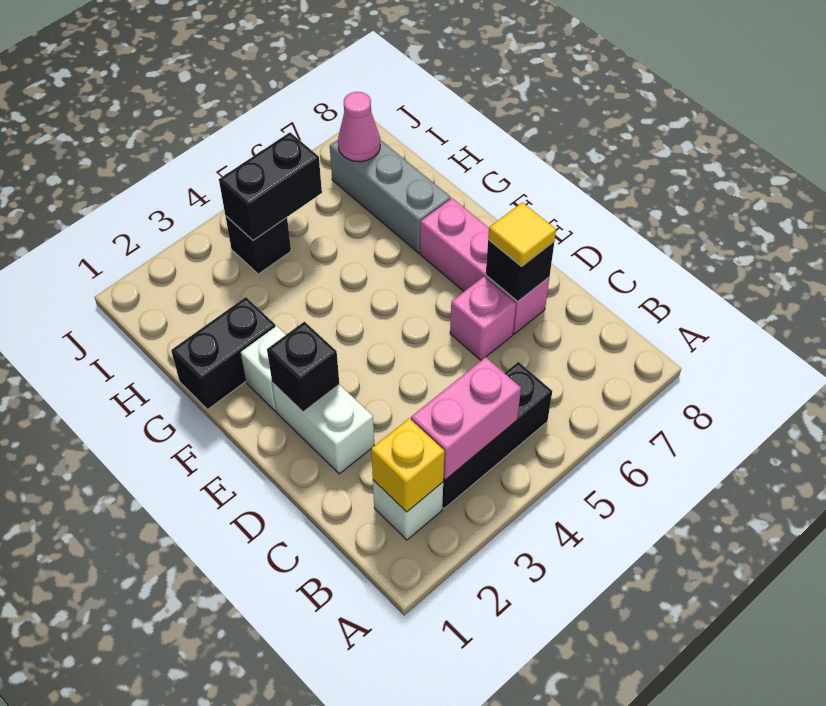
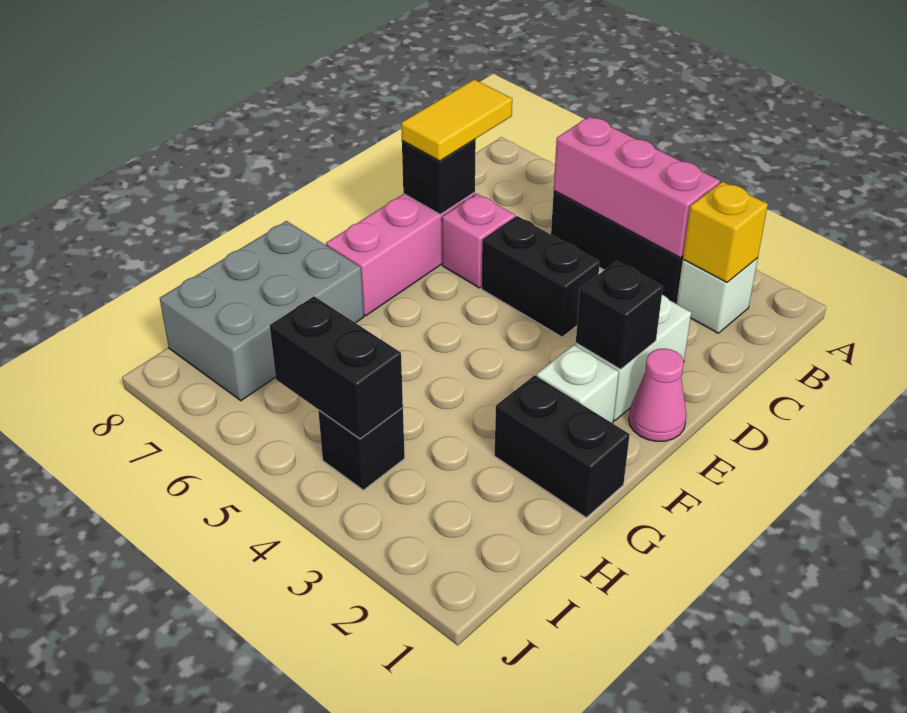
pink brick B3:B4 level 2 -> pink brick B3:B5 level 2
none -> black brick D4:D5 level 1
yellow tile D7 level 3 -> yellow tile C7:D7 level 3
grey brick G7:I7 level 1 -> grey brick G7:I8 level 1
pink cone I7 level 2 -> pink cone E1 level 1

